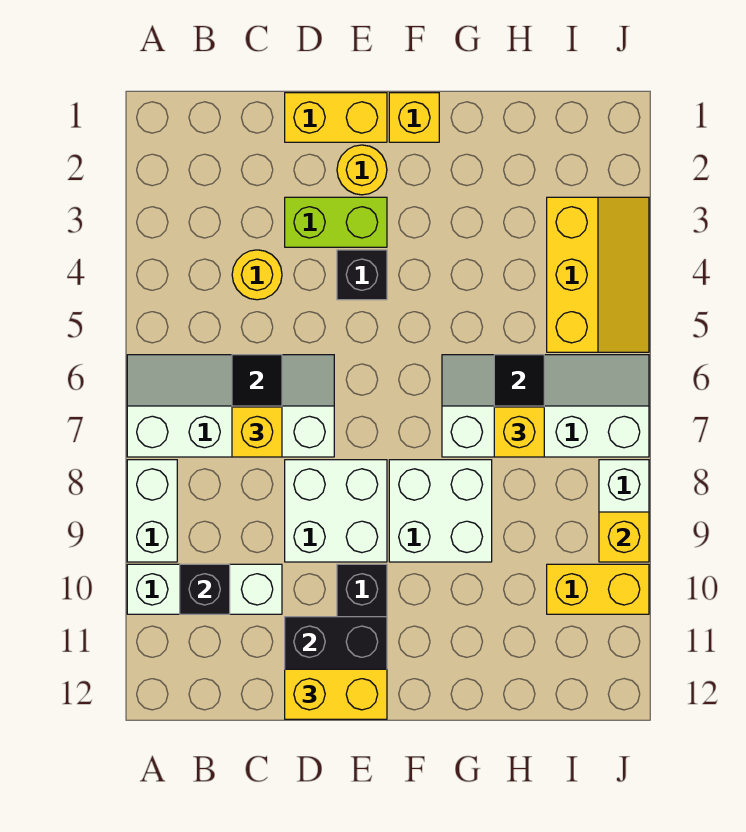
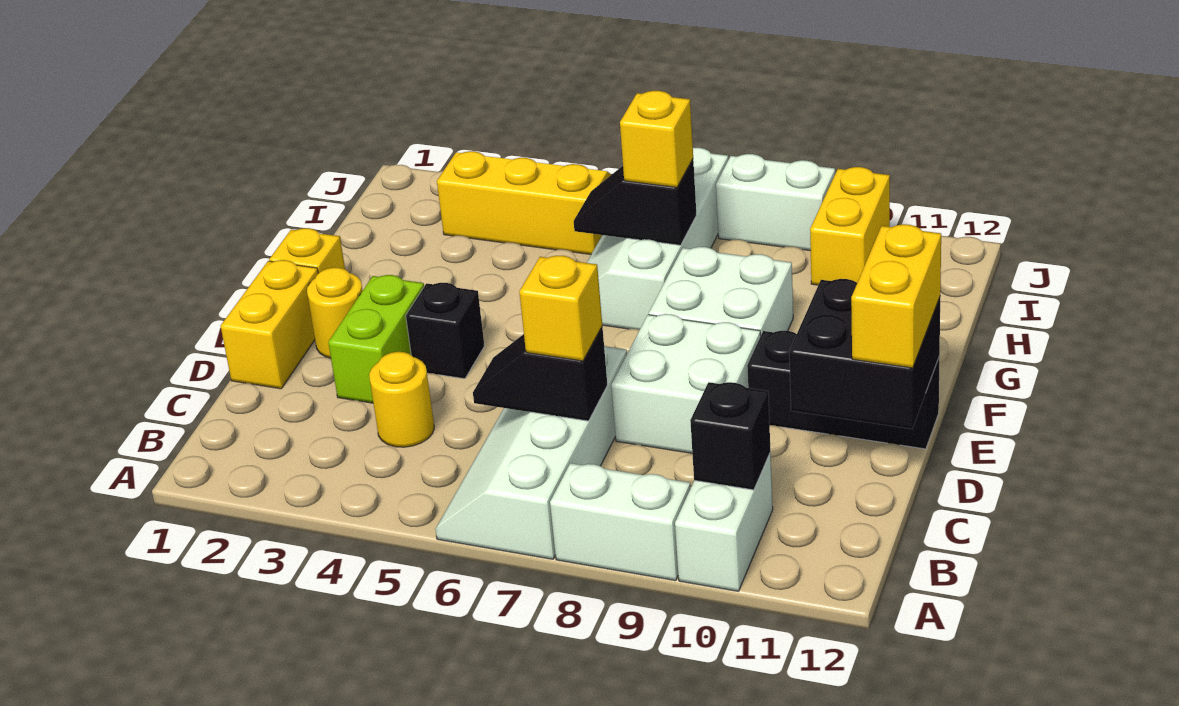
white brick A10:C10 level 1 -> white brick A10:B10 level 1
yellow brick J9 level 2 -> none

